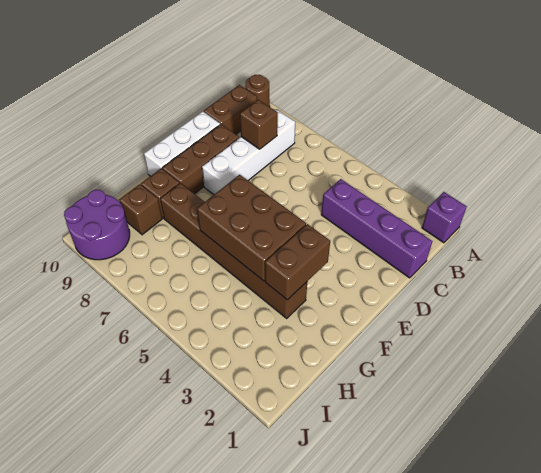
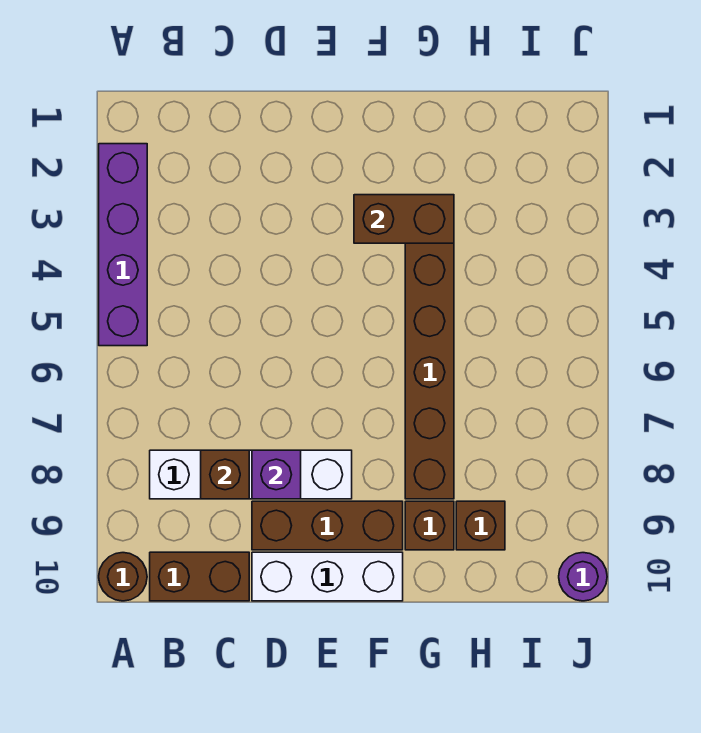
purple brick A1 level 1 -> purple brick D8 level 2
purple brick C1:C4 level 1 -> purple brick A2:A5 level 1
brown brick F4:G6 level 2 -> none
purple round brick I9:J10 level 1 -> purple round brick J10 level 1

